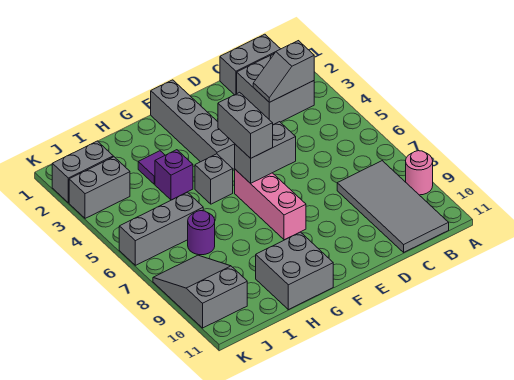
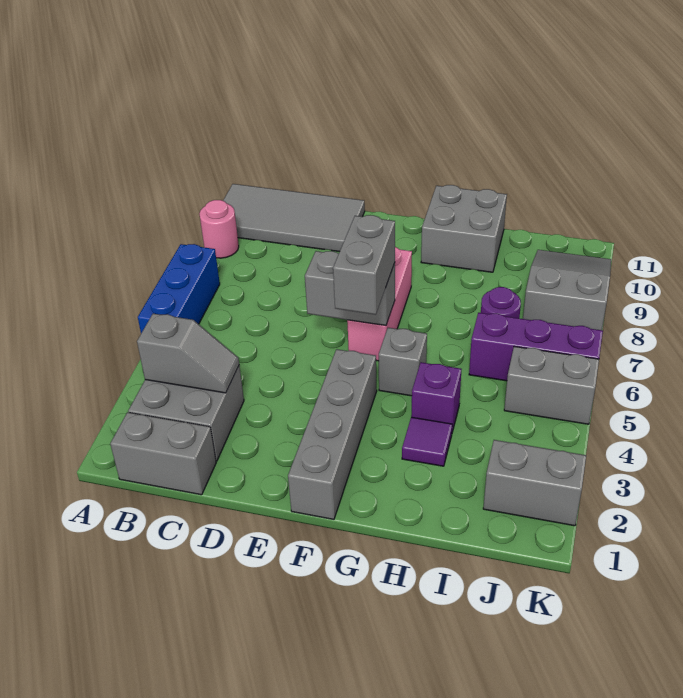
none -> blue brick A5:A7 level 1
grey tile B8:C11 level 1 -> grey tile A10:D11 level 1
grey brick I6:K6 level 1 -> purple brick I6:K6 level 1
grey brick J3:K3 level 1 -> grey brick J5:K5 level 1
grey slope J8:K10 level 1 top 10 -> grey slope J8:K10 level 1 top 8

